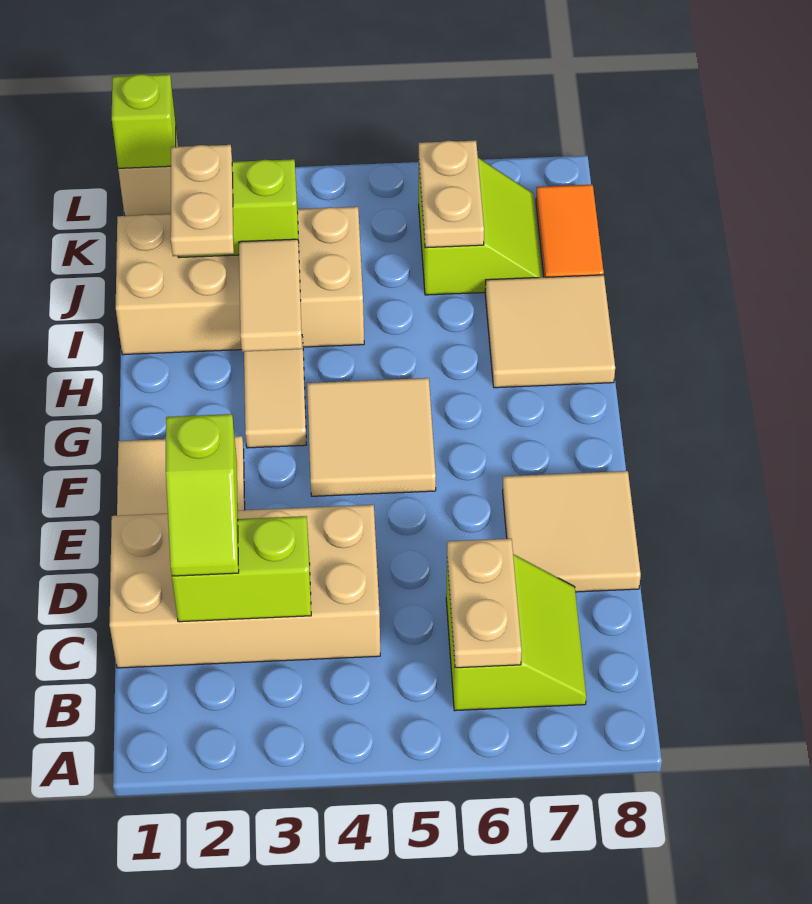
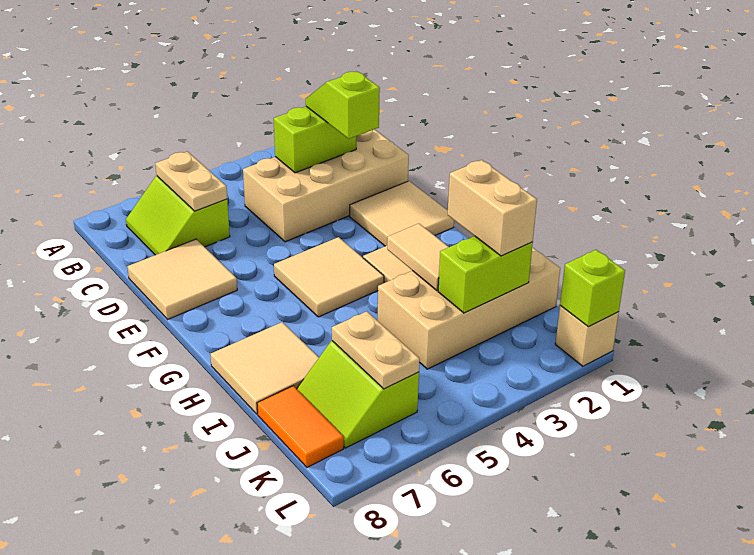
tan plate I2:J2 level 3 -> tan brick I2:J2 level 3

